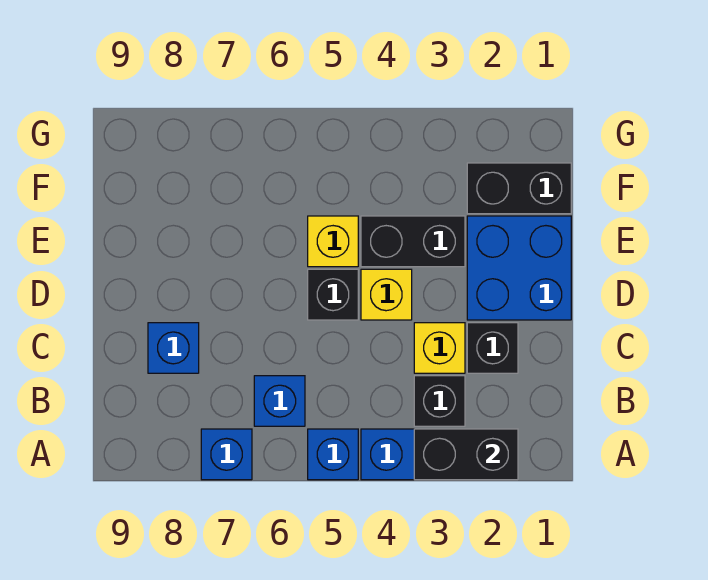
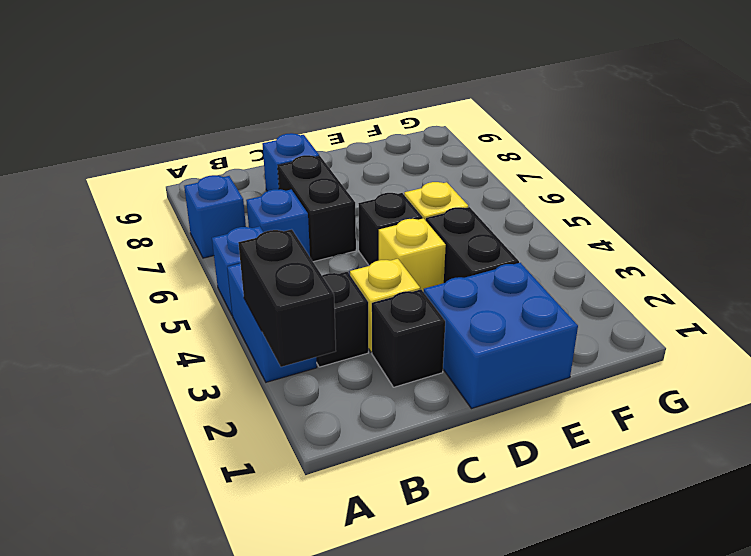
black brick F1:F2 level 1 -> black brick C6:C7 level 1

